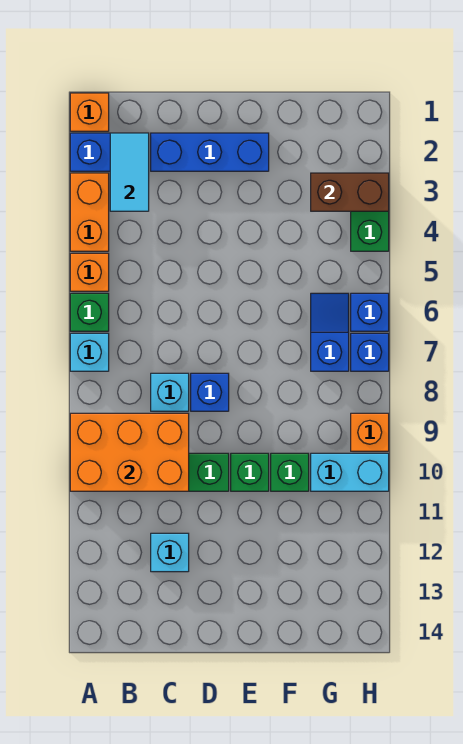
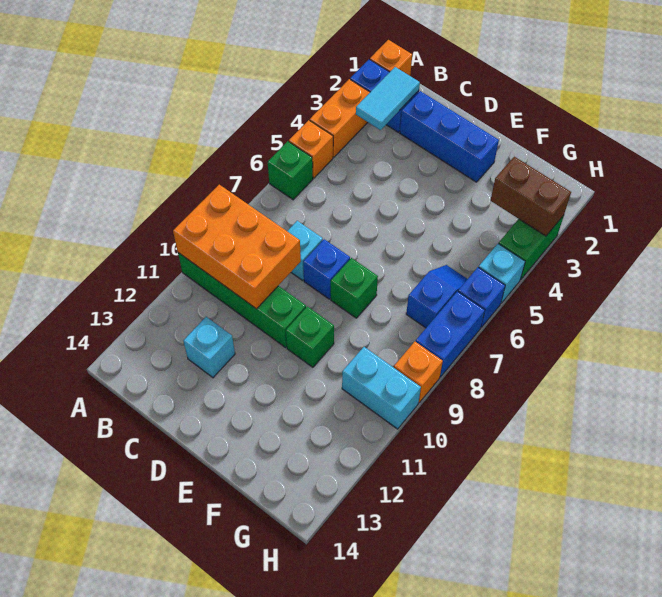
cyan brick A7 level 1 -> cyan brick H5 level 1
green brick F10 level 1 -> green brick E8 level 1
blue brick H7 level 1 -> blue brick H7:H8 level 1

